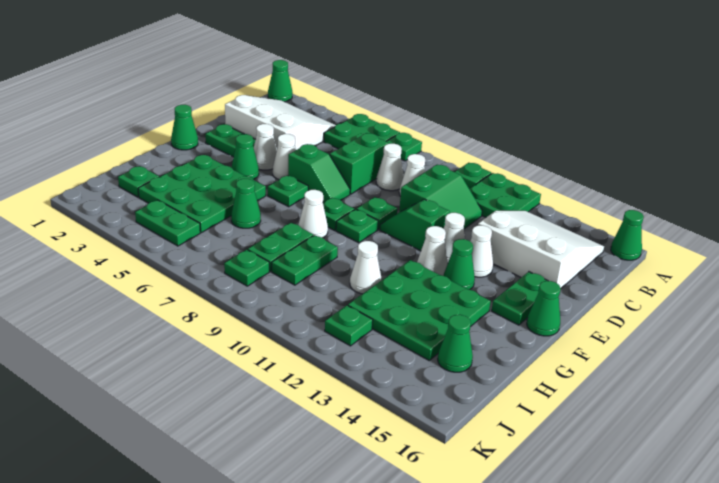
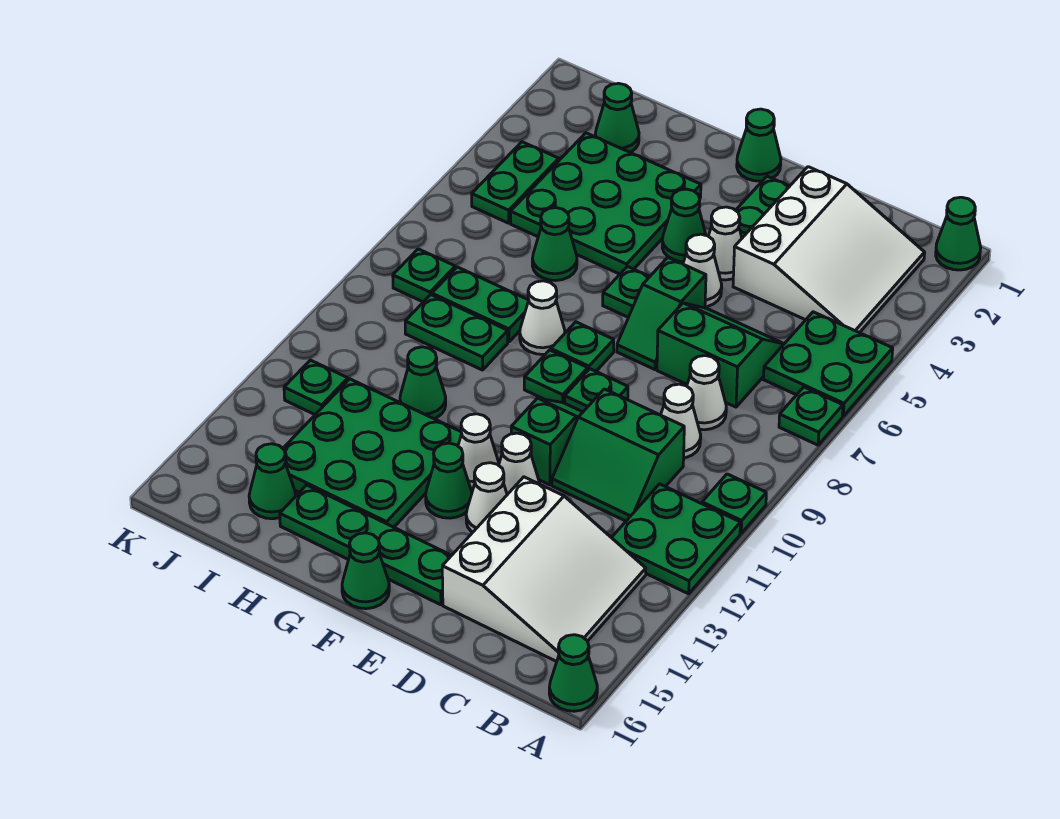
green plate E15:F15 level 1 -> green plate E15:H15 level 1
white cone H11 level 1 -> green cone H11 level 1
green plate I2 level 1 -> green cone I2 level 1

